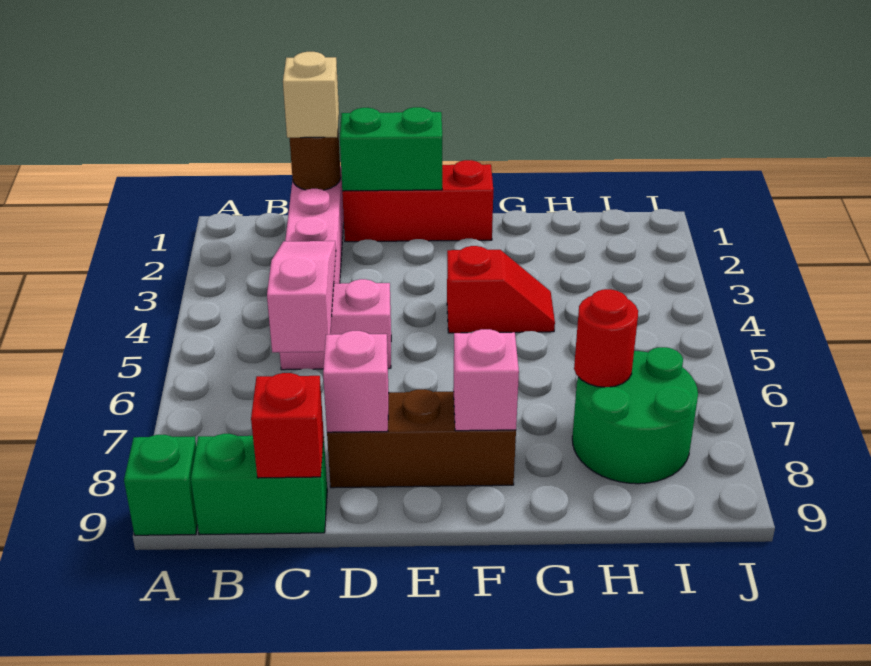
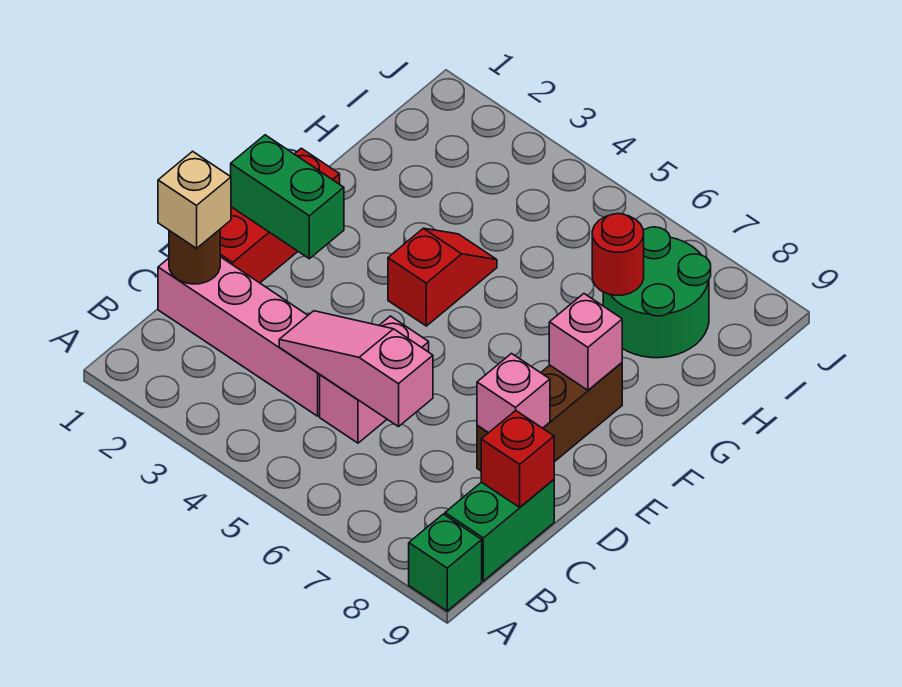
green brick D1:E1 level 2 -> green brick E1:E2 level 2

